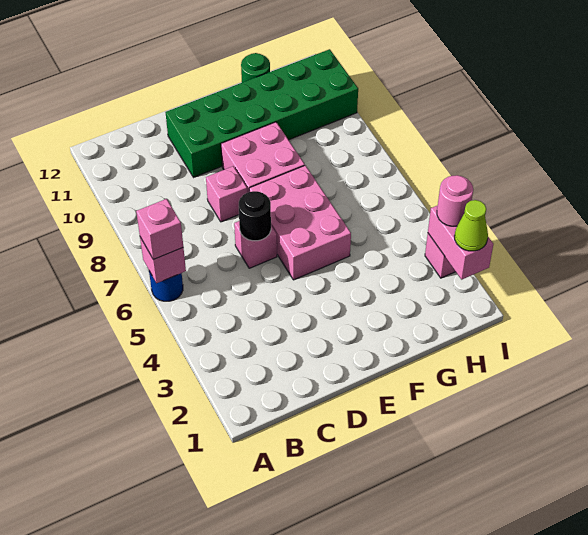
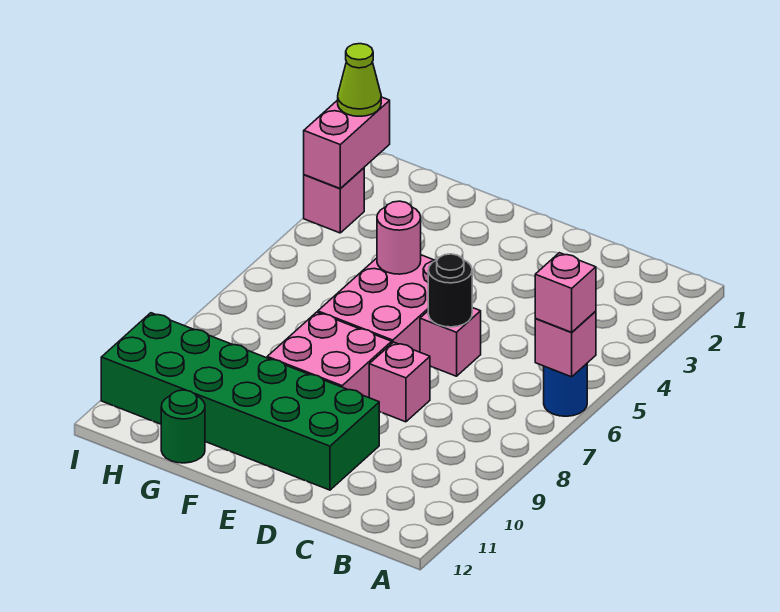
pink round brick I3 level 3 -> pink round brick F5 level 2

